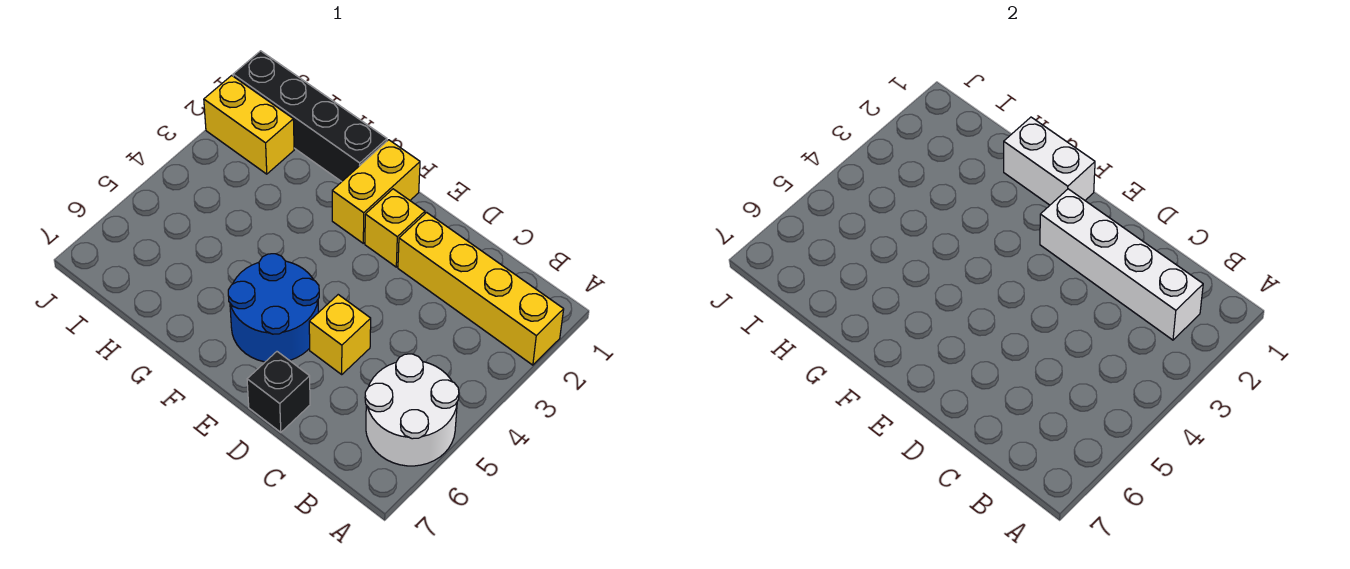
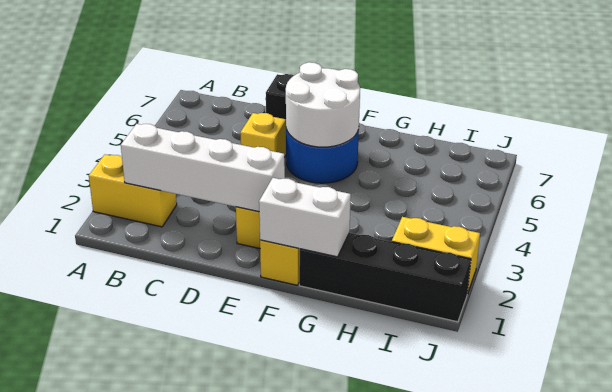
yellow brick A2:D2 level 1 -> yellow brick A2:B2 level 1
white round brick A5:B6 level 1 -> white round brick E5:F6 level 2

